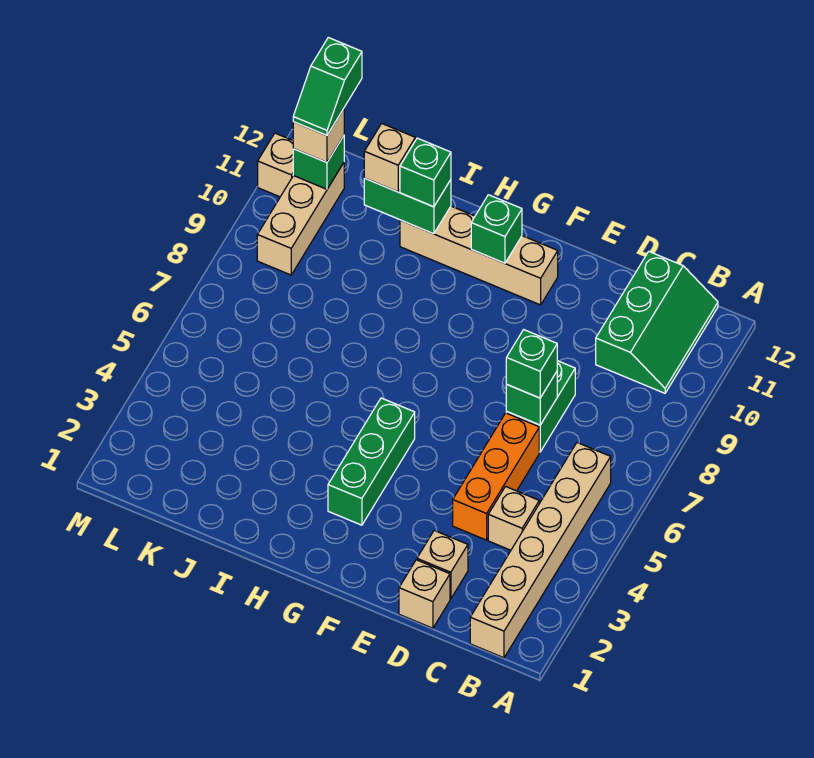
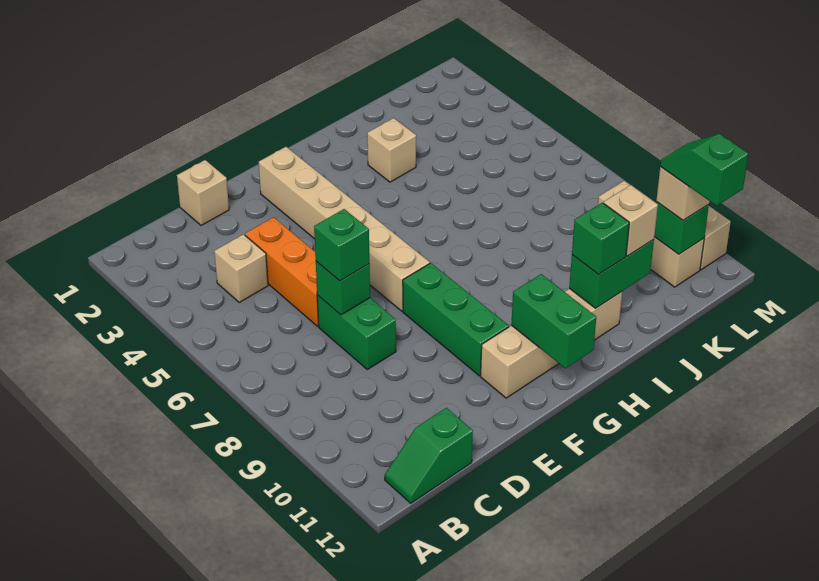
tan brick B1:B6 level 1 -> tan brick F2:F7 level 1
green slope B10:C12 level 1 top C -> green slope B12:C12 level 1 top C
tan brick D2 level 1 -> tan brick I3 level 1
green brick G3:G5 level 1 -> green brick F8:F10 level 1
green brick G11 level 2 -> green brick G11:G12 level 2

